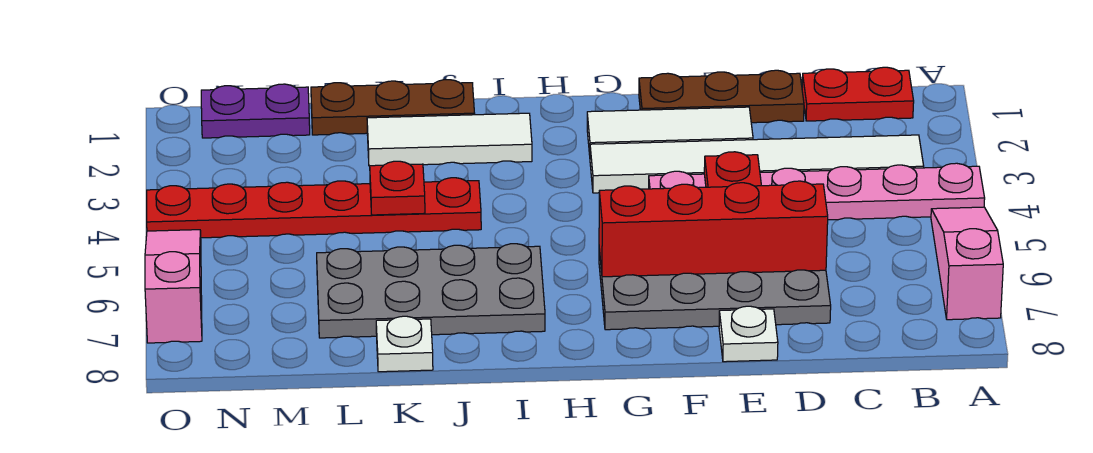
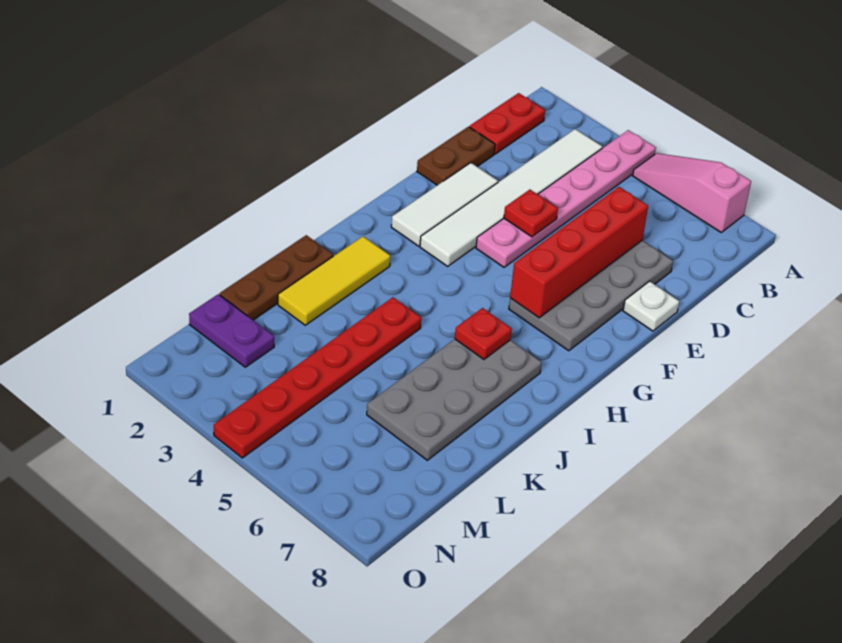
brown plate D1:F1 level 1 -> brown plate D1:E1 level 1
white tile I2:K2 level 1 -> yellow tile I2:K2 level 1
red plate K4 level 2 -> red plate I6 level 2
white plate K8 level 1 -> none
purple plate M1:N1 level 1 -> purple plate M1:M2 level 1
pink slope O5:O7 level 1 top 7 -> none

